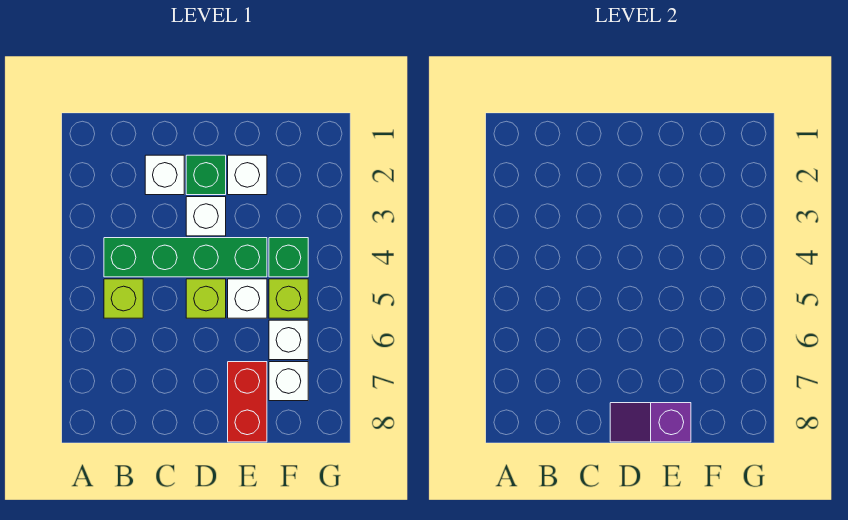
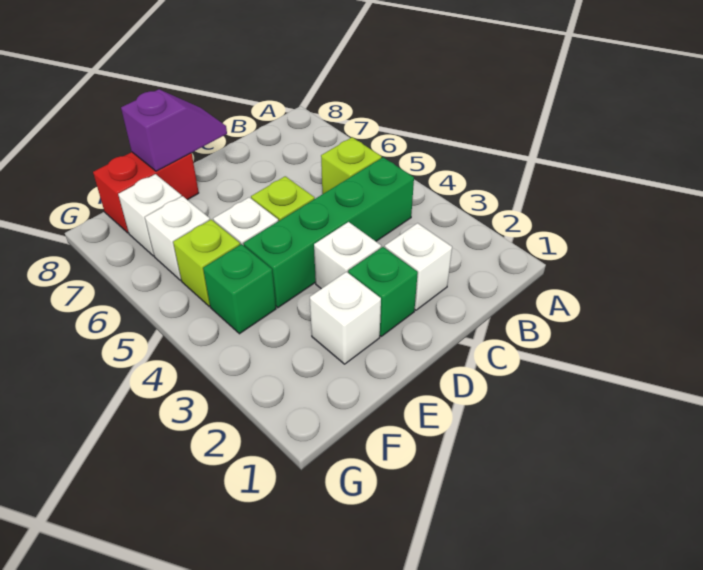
red brick E7:E8 level 1 -> red brick E8:F8 level 1

